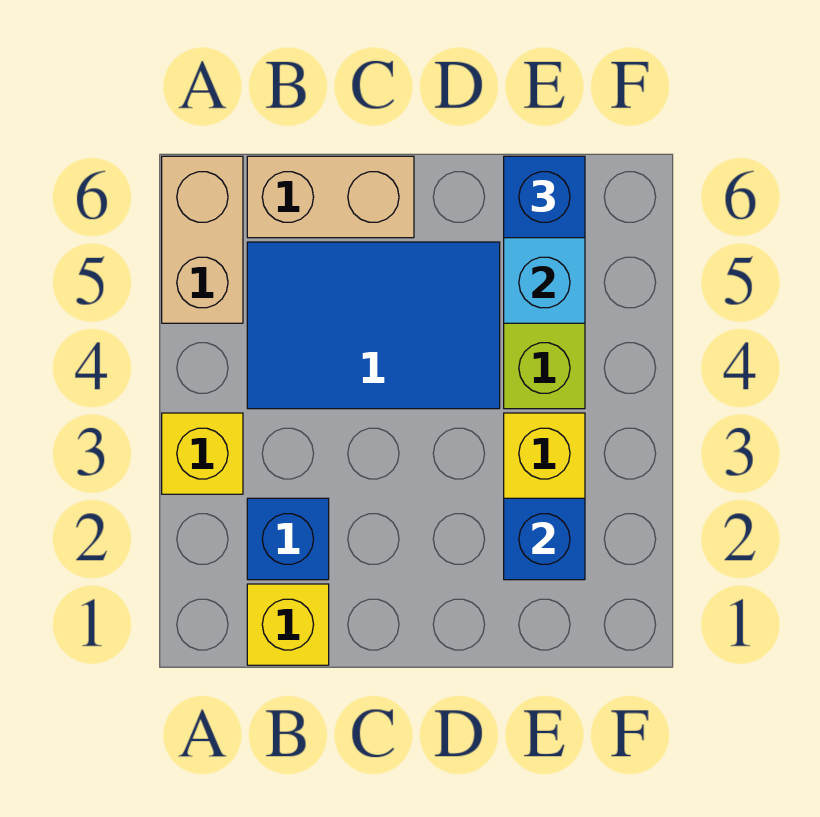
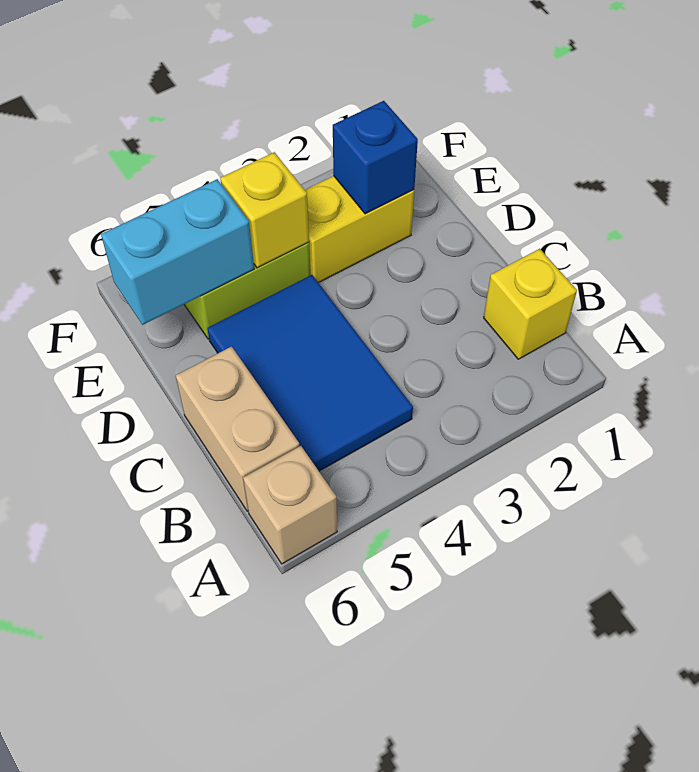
yellow brick A3 level 1 -> yellow brick E4 level 2
tan brick A5:A6 level 1 -> tan brick A6 level 1
blue brick B2 level 1 -> none
blue brick E6 level 3 -> none

